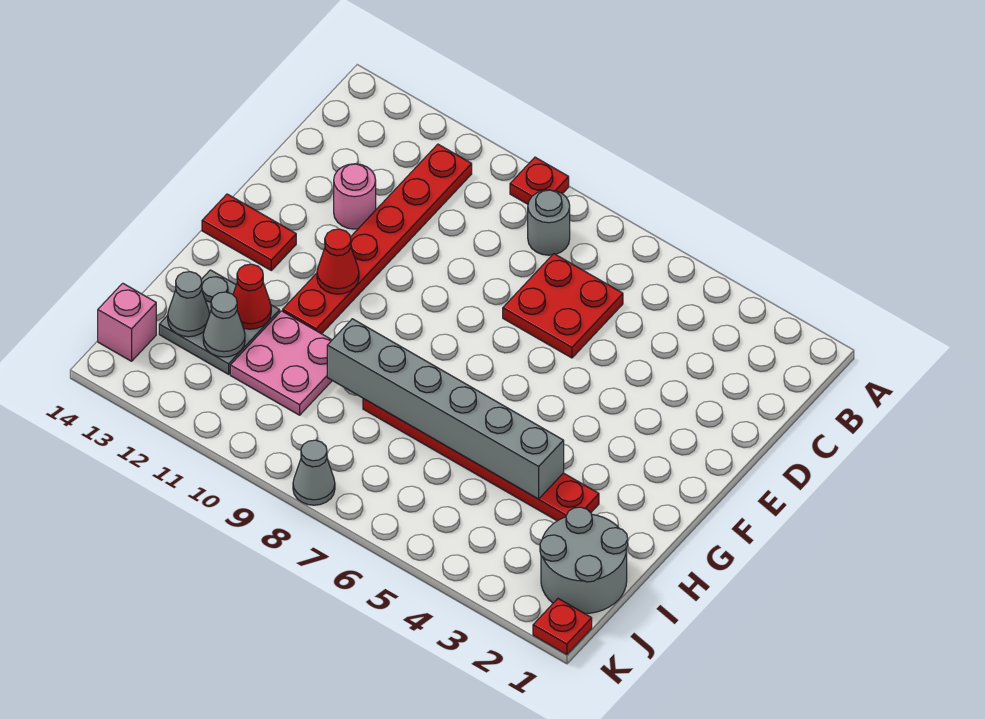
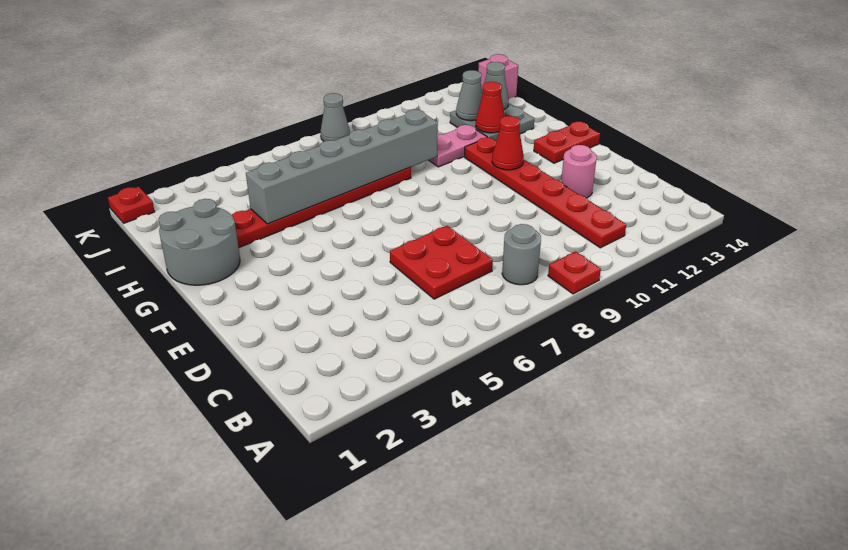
pink plate H10:I11 level 1 -> pink plate H10:H11 level 1
grey round brick I1:J2 level 1 -> grey round brick G1:H2 level 1

